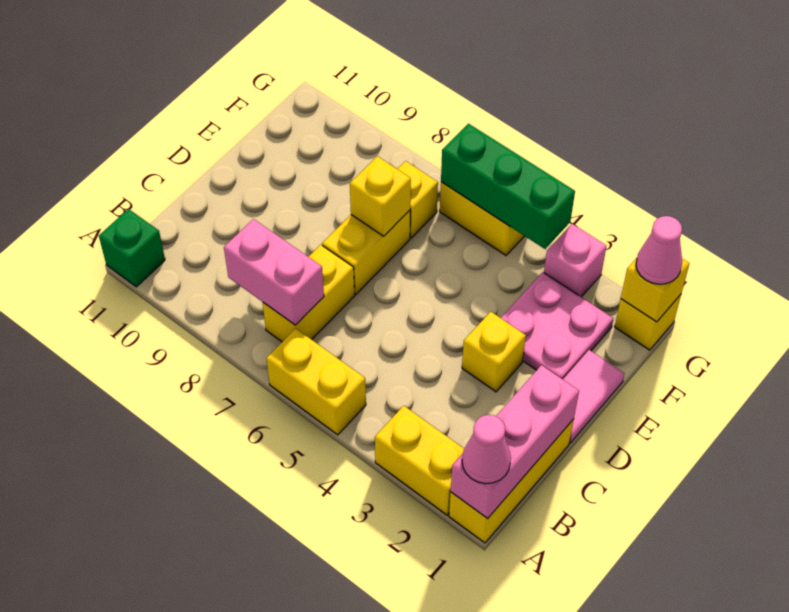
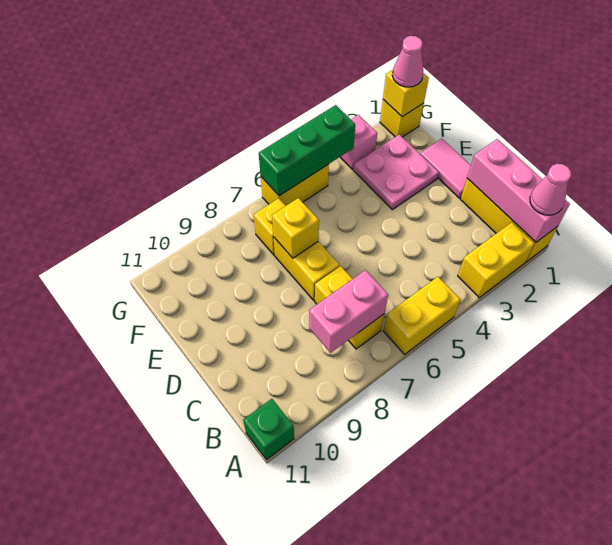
yellow brick D3 level 1 -> none

